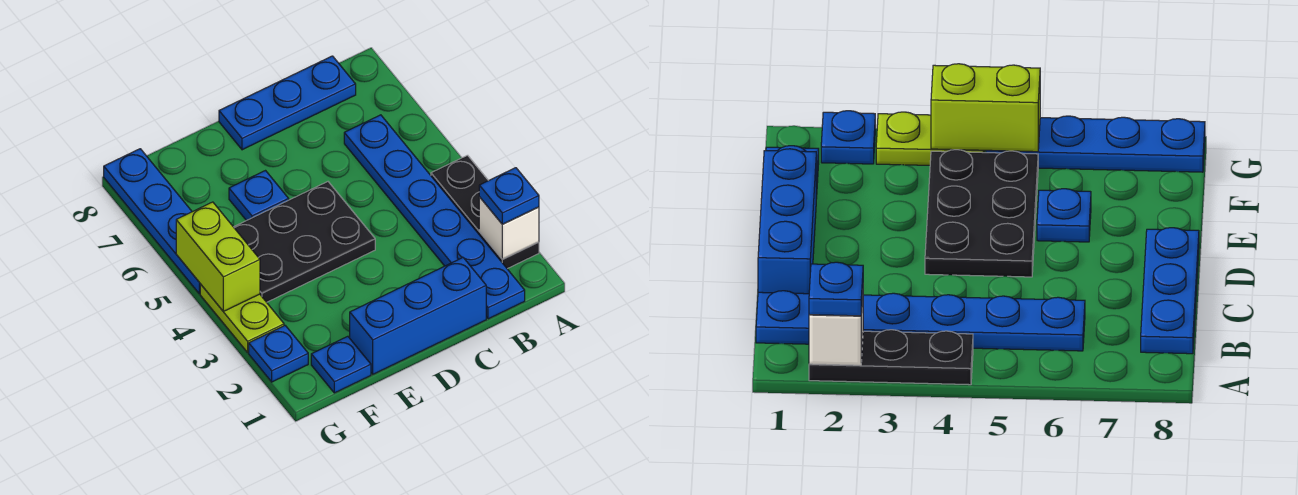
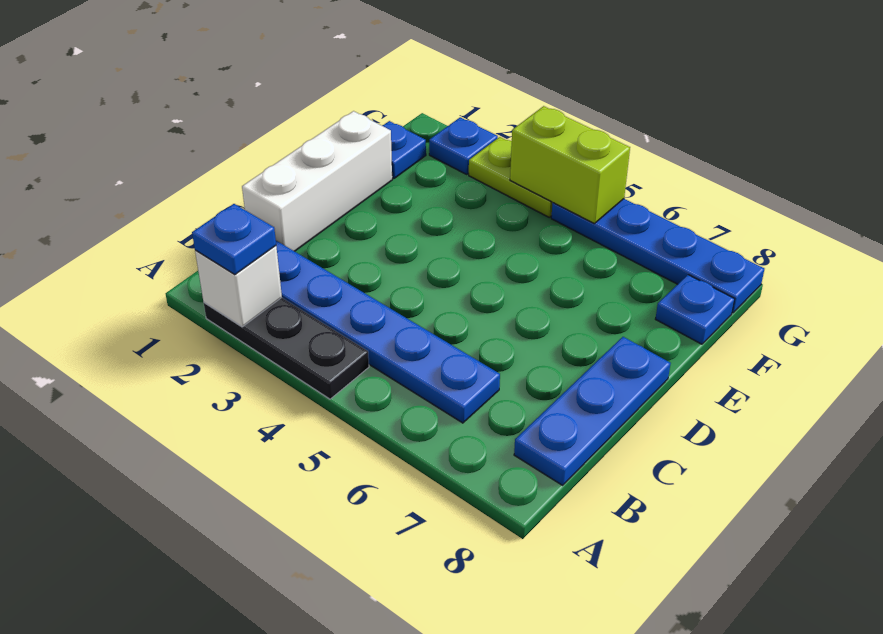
blue brick C1:E1 level 1 -> white brick C1:E1 level 1
black plate D4:F5 level 1 -> none
blue plate E6 level 1 -> blue plate F8 level 1

